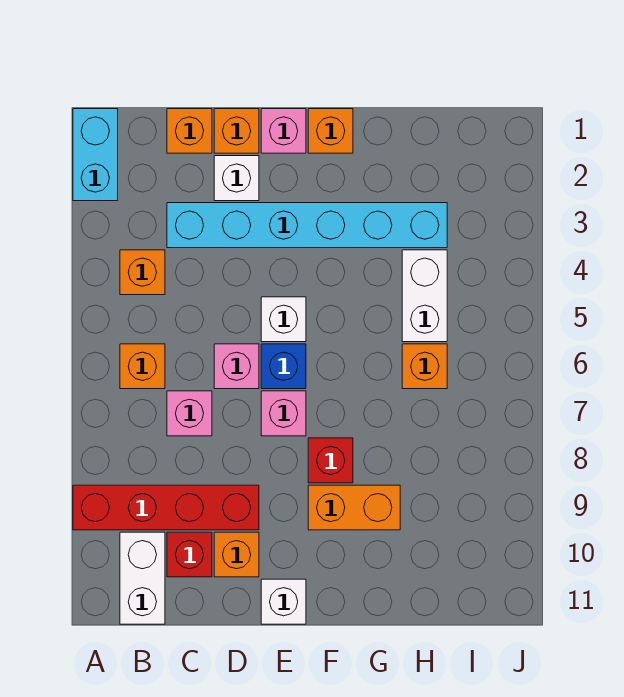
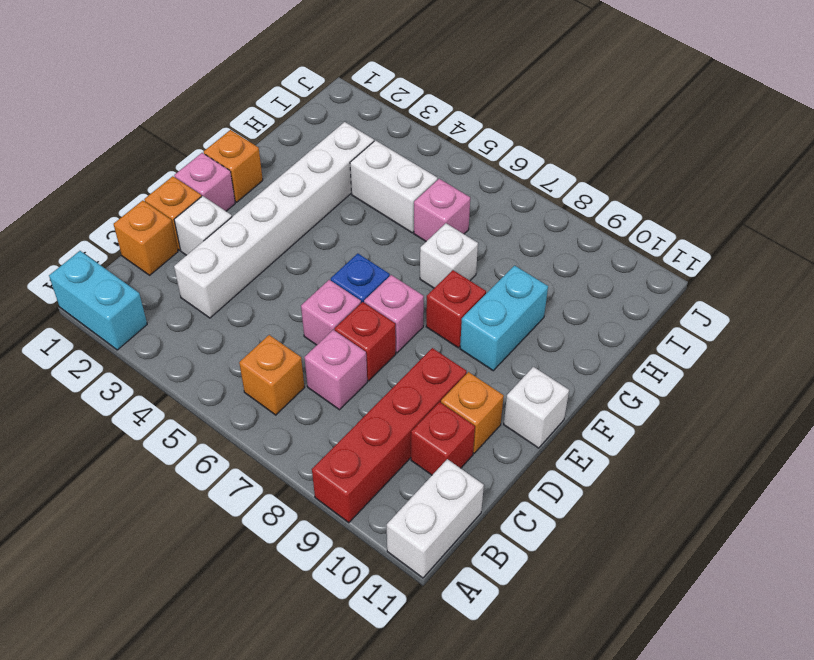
orange brick B4 level 1 -> none
white brick B10:B11 level 1 -> white brick A11:B11 level 1
cyan brick C3:H3 level 1 -> white brick C3:H3 level 1
none -> red brick D7 level 1
white brick E5 level 1 -> white brick G7 level 1
orange brick F9:G9 level 1 -> cyan brick F9:G9 level 1
orange brick H6 level 1 -> pink brick H6 level 1

